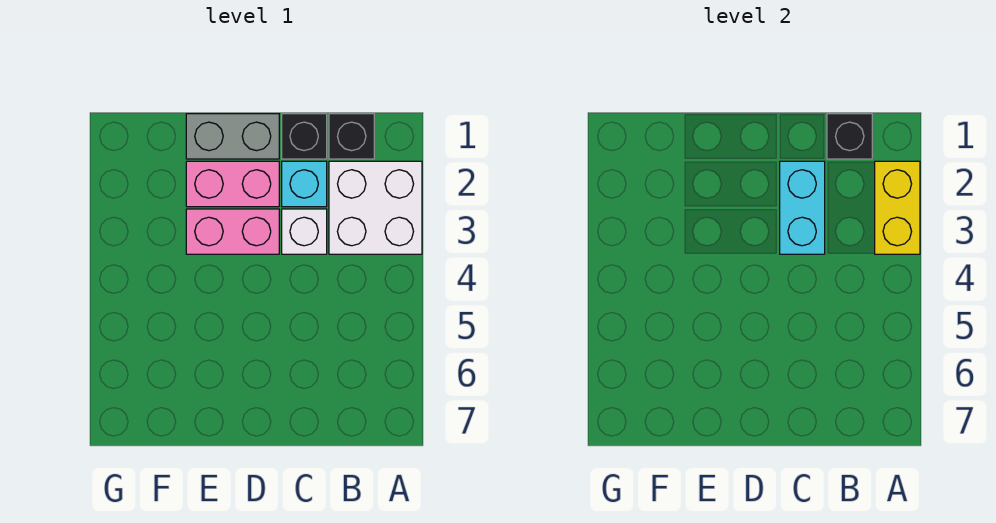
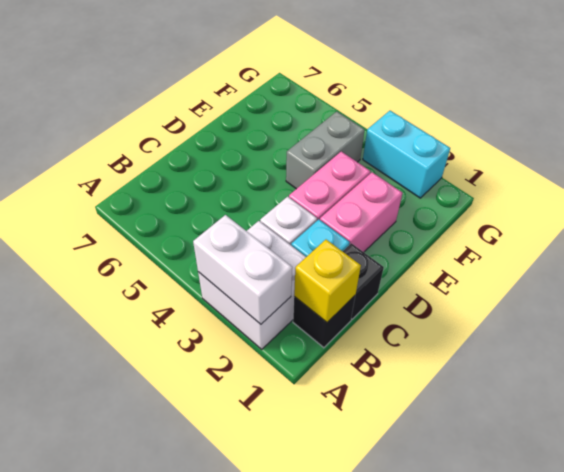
yellow brick A2:A3 level 2 -> white brick A2:A3 level 2
black brick B1 level 2 -> yellow brick B1 level 2
cyan brick C2:C3 level 2 -> cyan brick G2:G3 level 1
grey brick D1:E1 level 1 -> grey brick E4:F4 level 1

